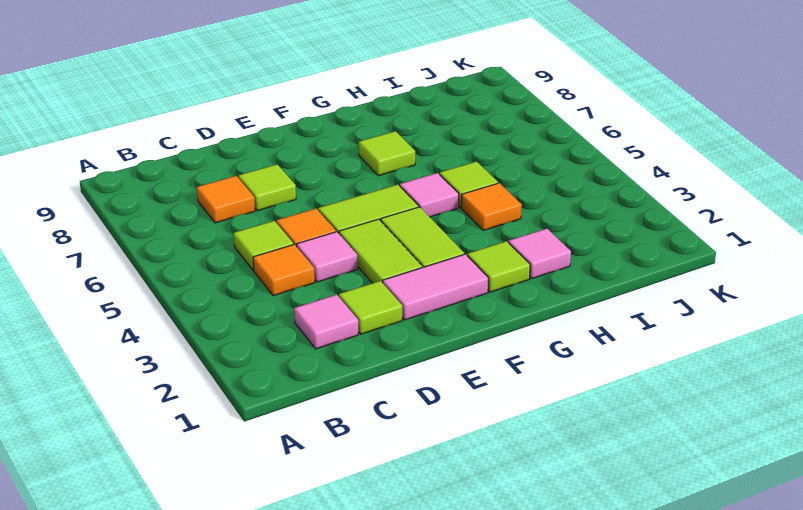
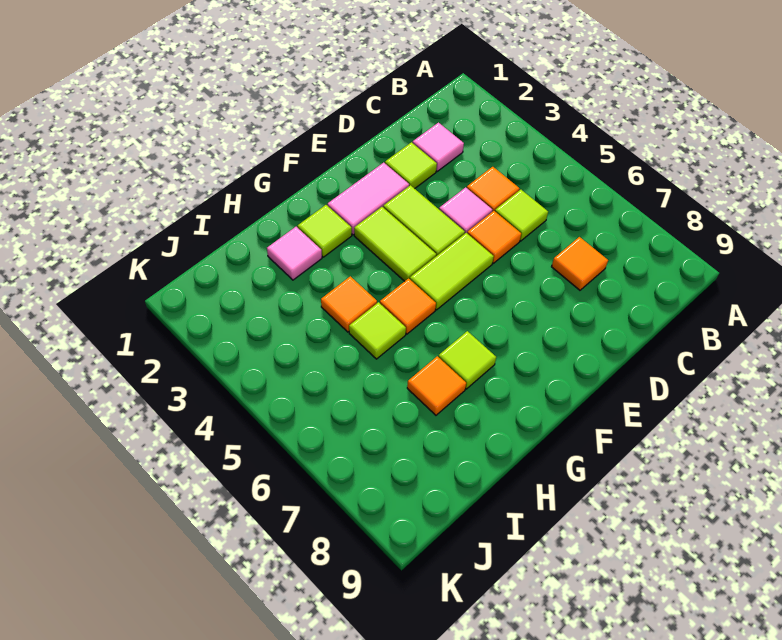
lime tile D7 level 1 -> none
pink tile G5 level 1 -> orange tile G5 level 1
none -> orange tile H7 level 1

